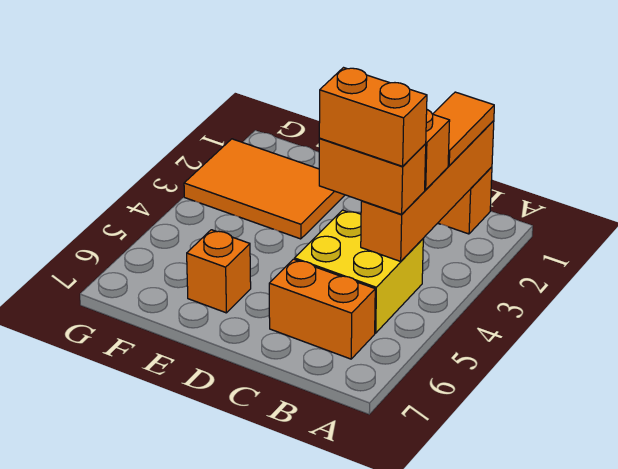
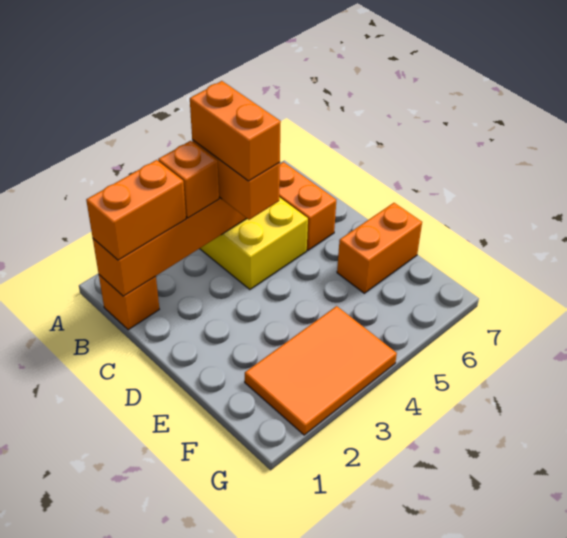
orange tile B1:B2 level 3 -> orange brick B1:B2 level 3
orange tile E2:G3 level 1 -> orange tile F2:G4 level 1
orange brick E6 level 1 -> orange brick E6:E7 level 1

